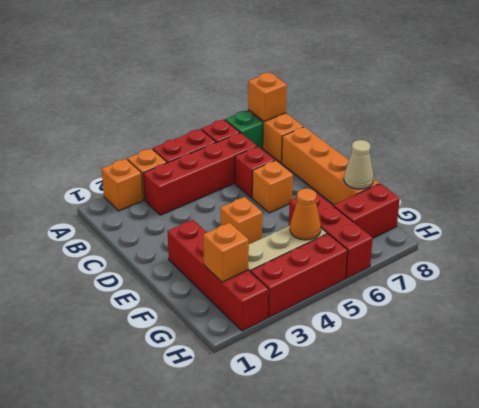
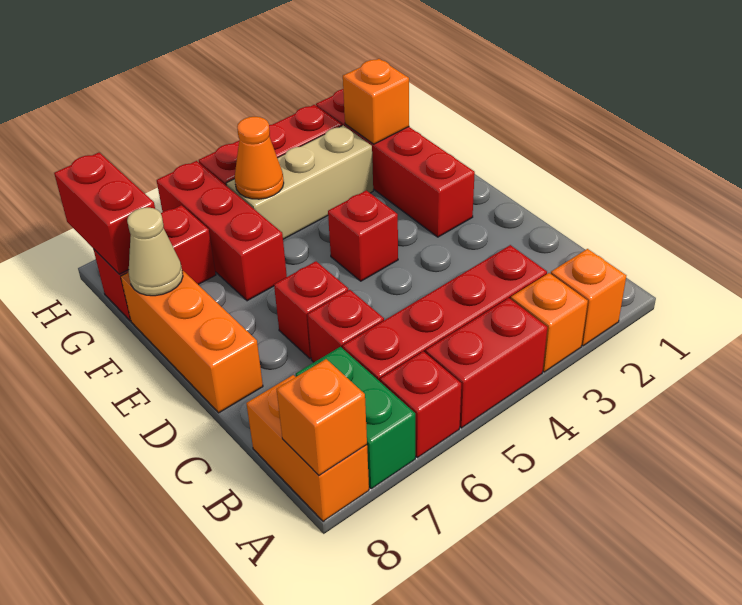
green brick A7 level 1 -> green brick A7:B7 level 1
orange brick C8:F8 level 1 -> orange brick D8:F8 level 1
orange brick D6 level 1 -> red brick D6 level 1
orange brick E4 level 1 -> red brick E4 level 1
none -> red brick G8:H8 level 2

